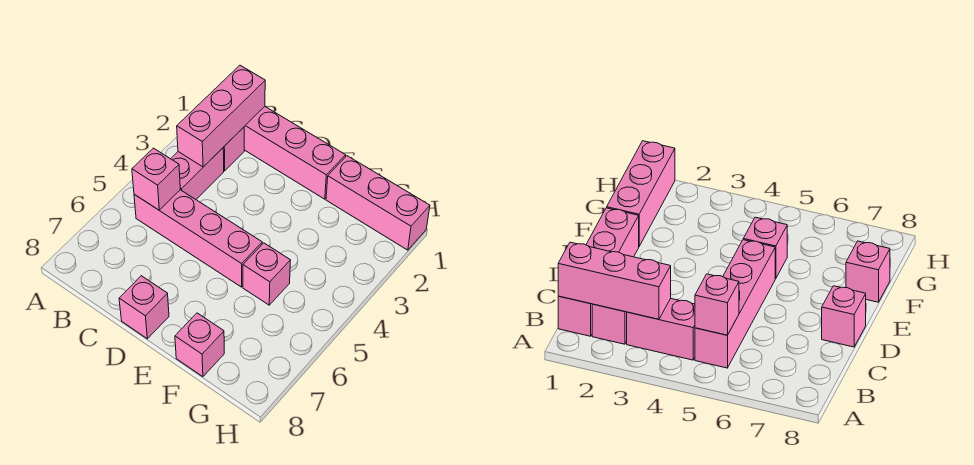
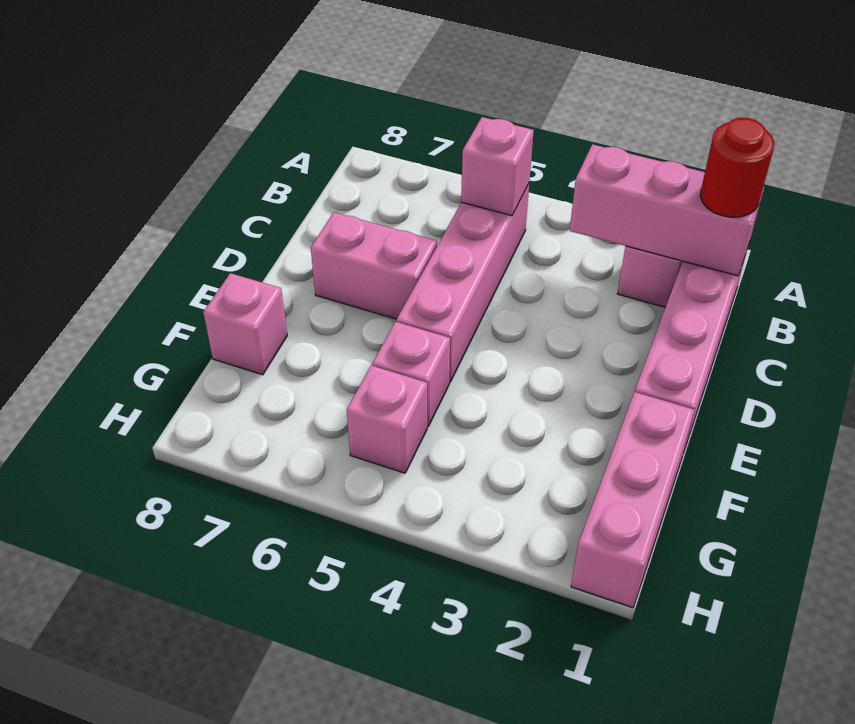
none -> red round brick B1 level 3
pink brick B3:B4 level 1 -> pink brick D6:D7 level 1
pink brick D8 level 1 -> pink brick G5 level 1

